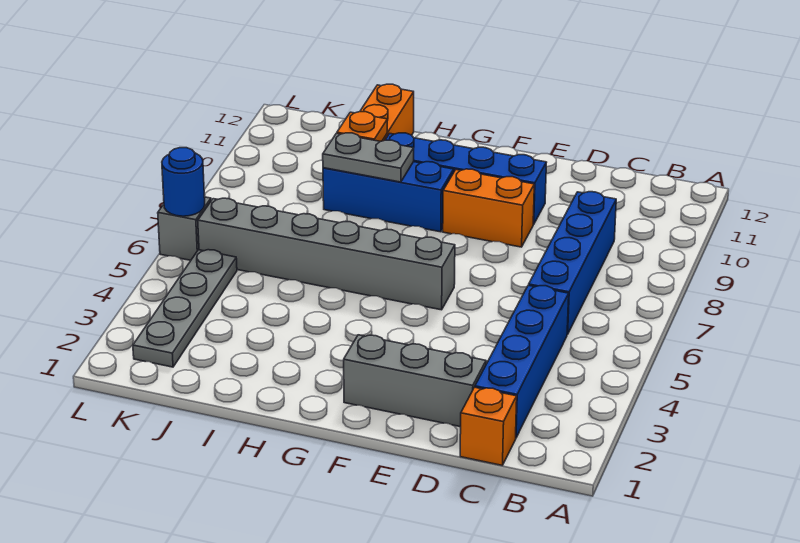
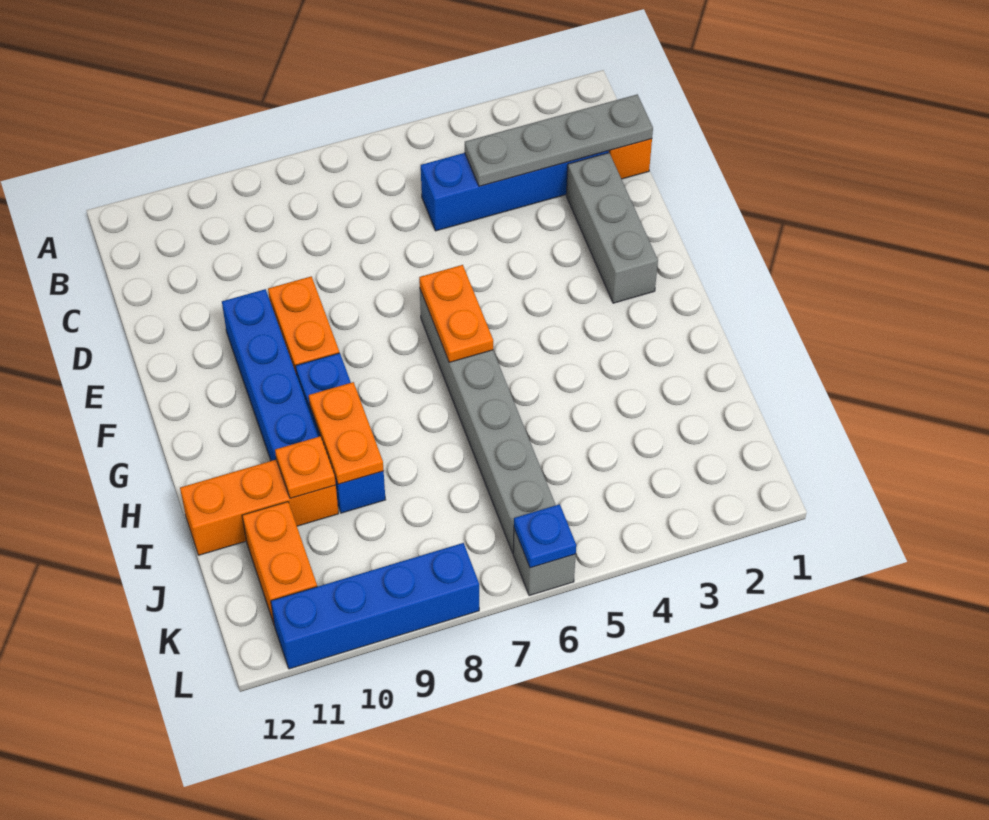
blue brick C6:C9 level 1 -> blue brick L8:L11 level 1
none -> orange plate F6:G6 level 2
grey plate H9:I9 level 2 -> orange plate H9:I9 level 2
none -> orange brick J11:K11 level 1
grey plate K2:K5 level 1 -> grey plate C1:C4 level 2
blue round brick L6 level 2 -> blue plate L6 level 2

